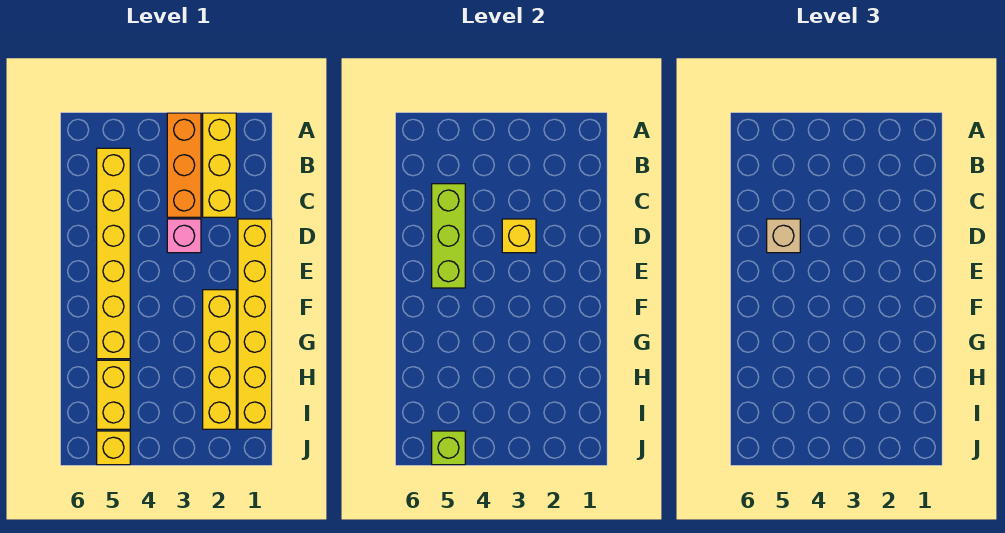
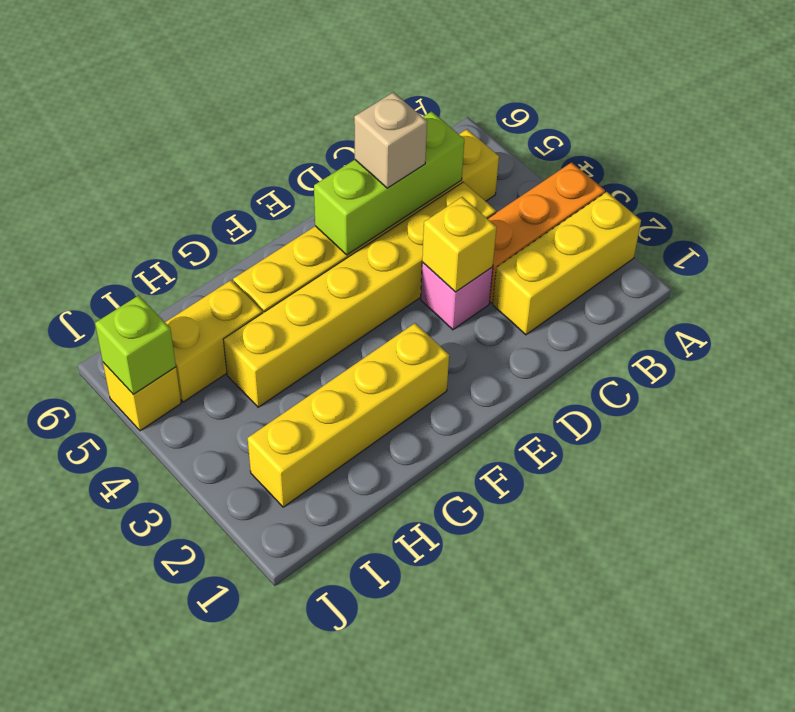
yellow brick D1:I1 level 1 -> yellow brick C4:H4 level 1

